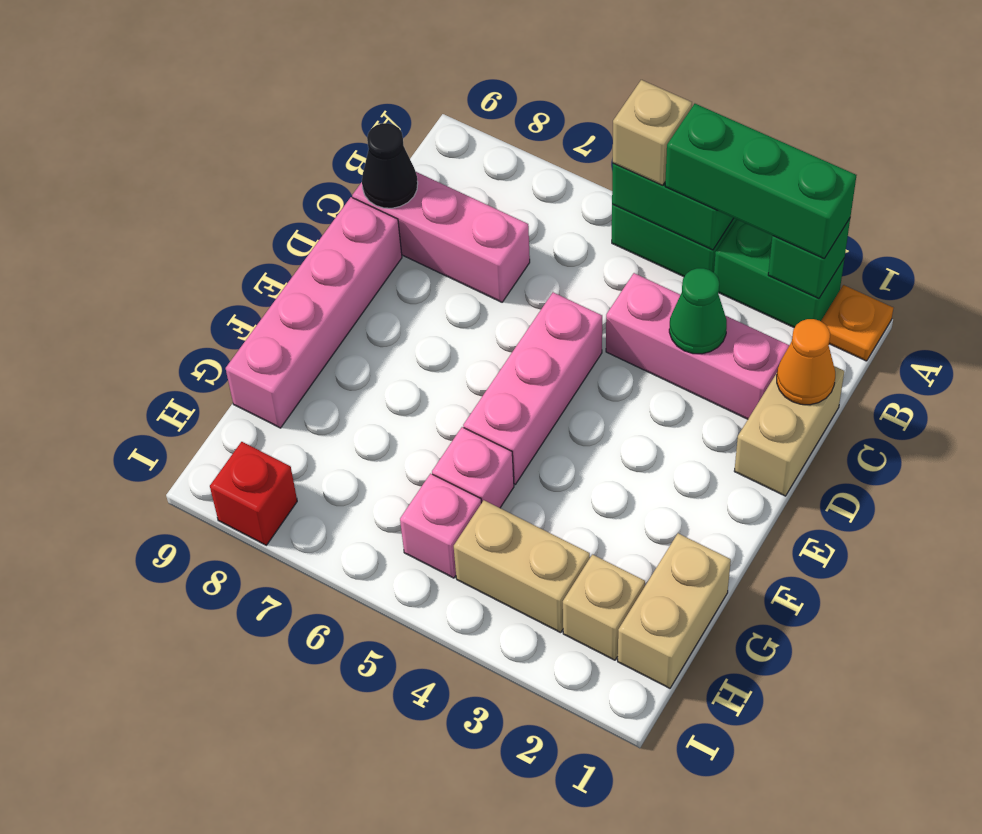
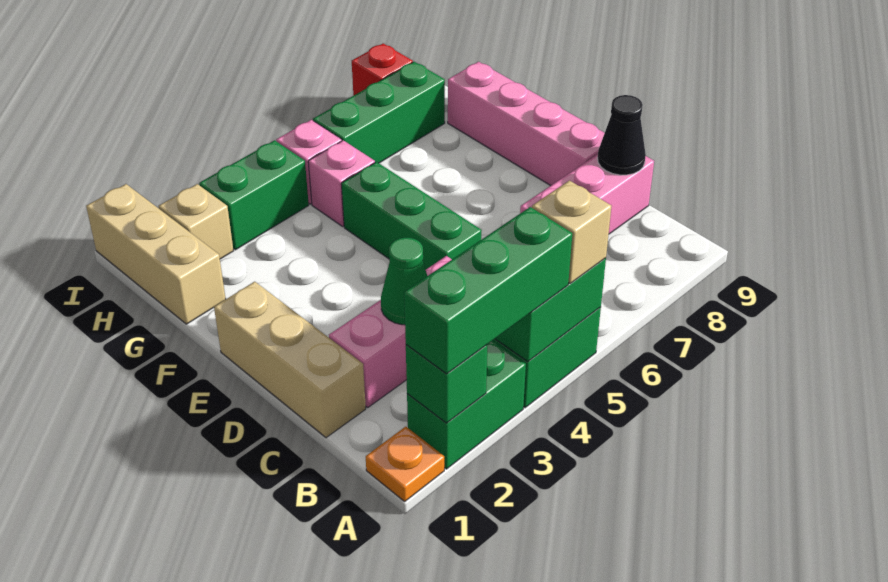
tan brick C1:D1 level 1 -> tan brick C1:E1 level 1
orange cone C1 level 2 -> none
pink brick D5:F5 level 1 -> green brick D5:F5 level 1
tan brick G1:H1 level 1 -> tan brick G1:I1 level 1
tan brick H3:H4 level 1 -> green brick H3:H4 level 1
none -> green brick H6:H8 level 1

